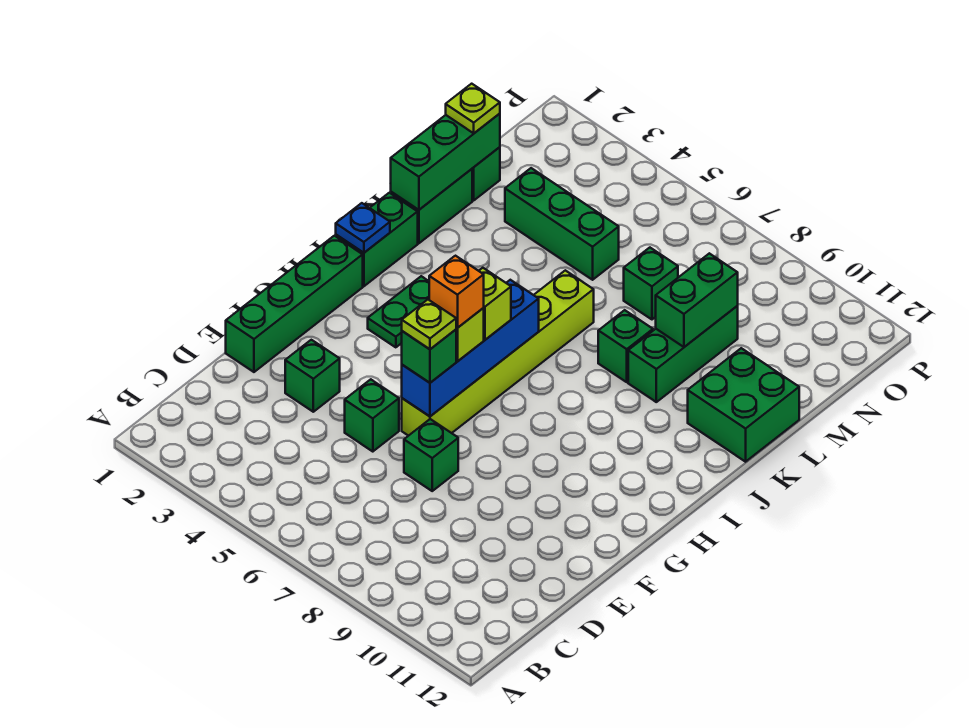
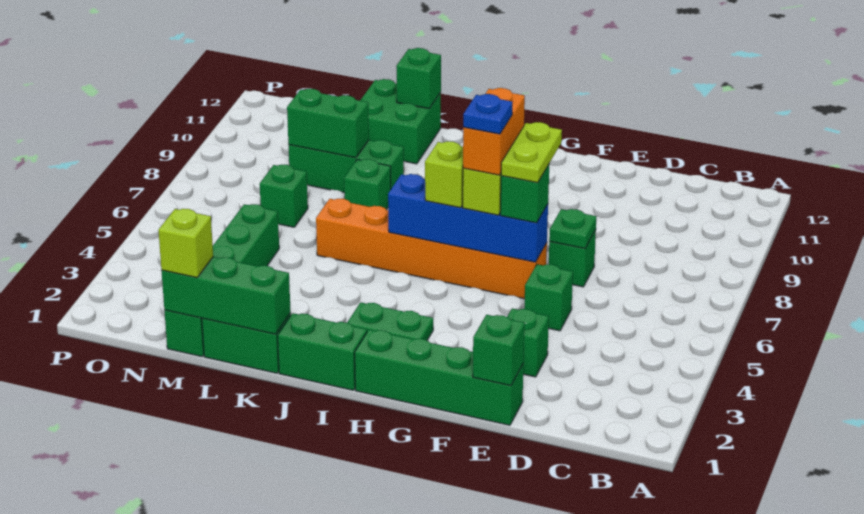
none -> green brick E1 level 2
none -> green plate E7 level 2
lime brick F6:K6 level 1 -> orange brick F6:K6 level 1
lime plate F6 level 4 -> lime plate F6:F7 level 4
orange brick G6 level 4 -> orange brick G6:G7 level 4
blue plate I1 level 2 -> blue plate G6 level 5
none -> green brick K12 level 2
lime plate M1 level 3 -> lime brick M1 level 3

